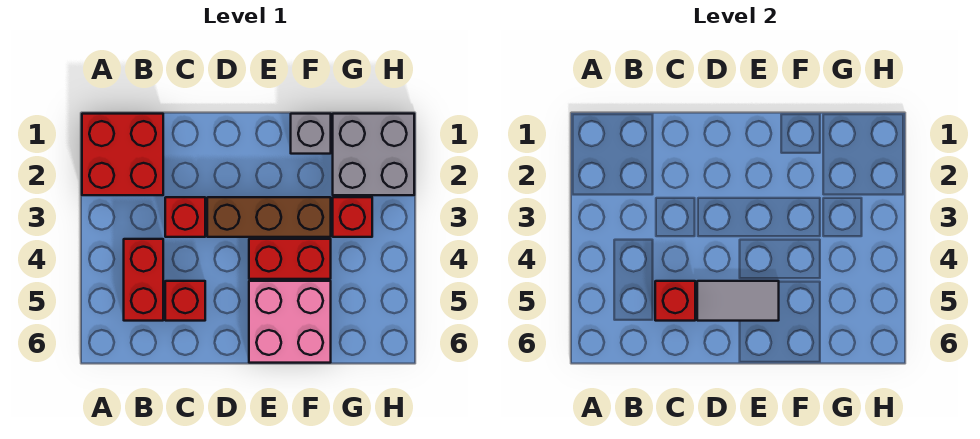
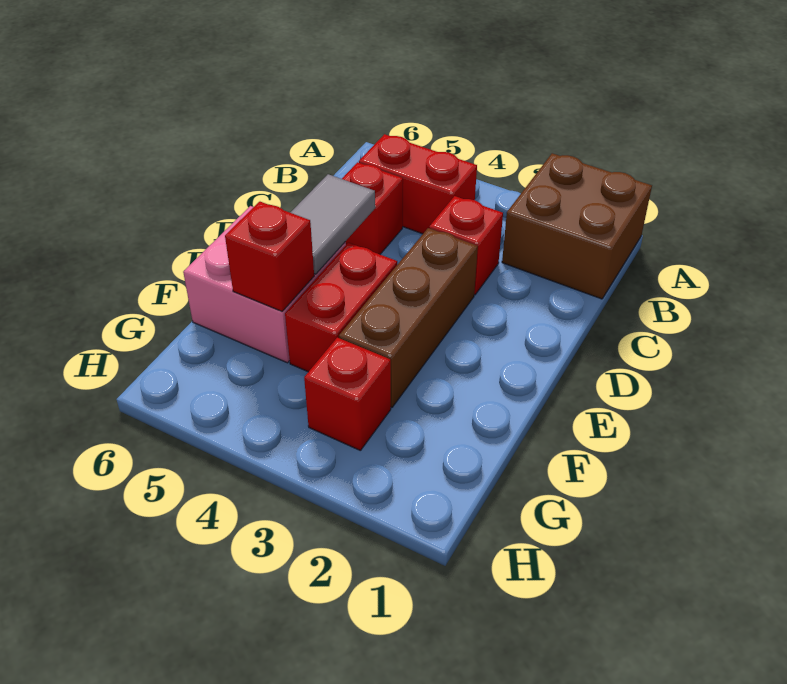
red brick A1:B2 level 1 -> brown brick A1:B2 level 1
red brick C5 level 2 -> red brick F5 level 2
grey brick F1 level 1 -> none
grey brick G1:H2 level 1 -> none

